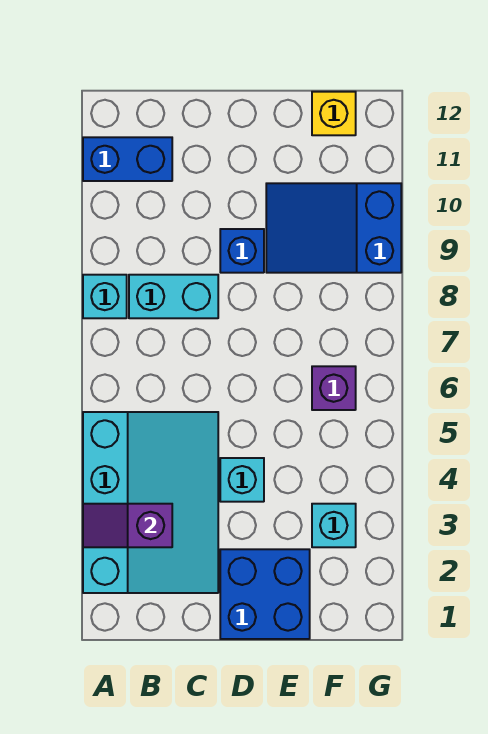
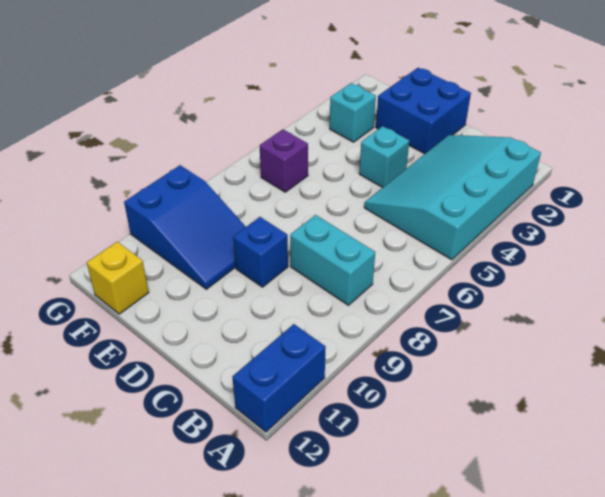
purple slope A3:B3 level 2 top B -> none
cyan brick A8 level 1 -> none
blue brick A11:B11 level 1 -> blue brick A11:A12 level 1

